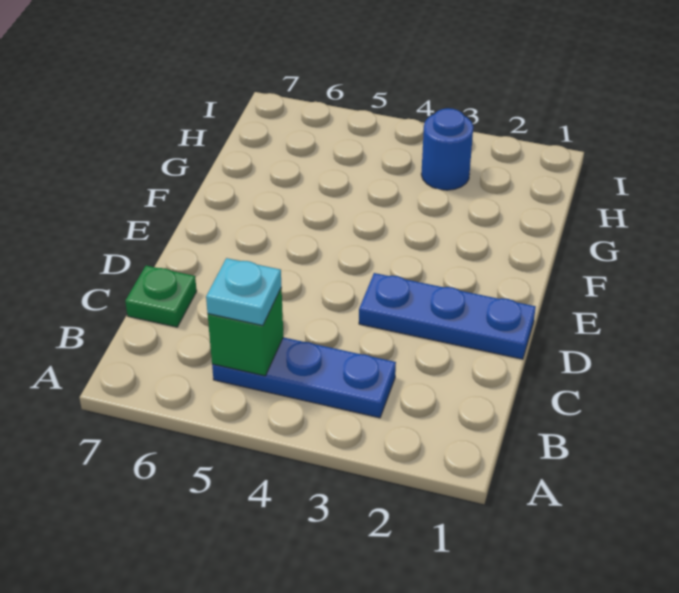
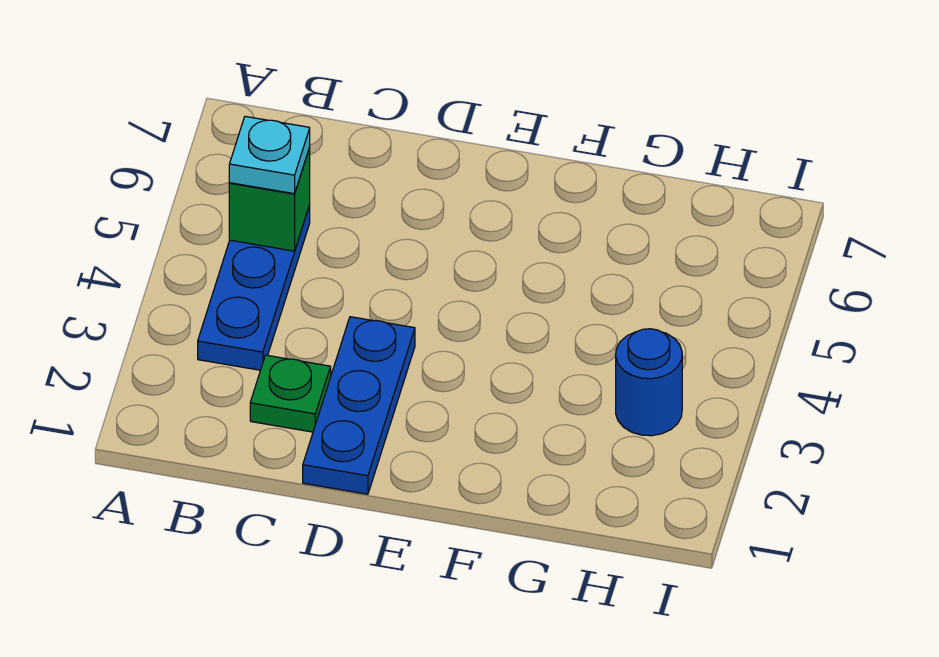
green plate C7 level 1 -> green plate C2 level 1

